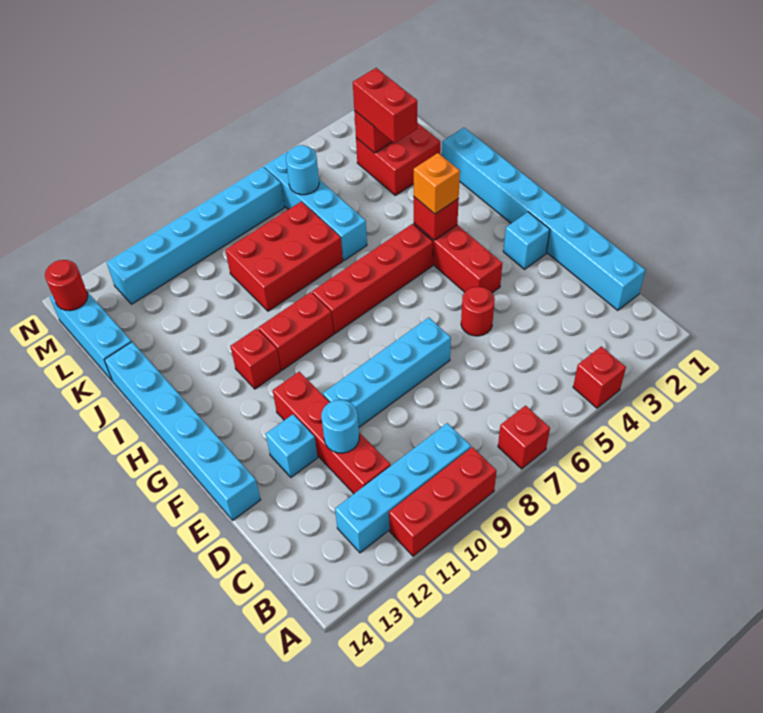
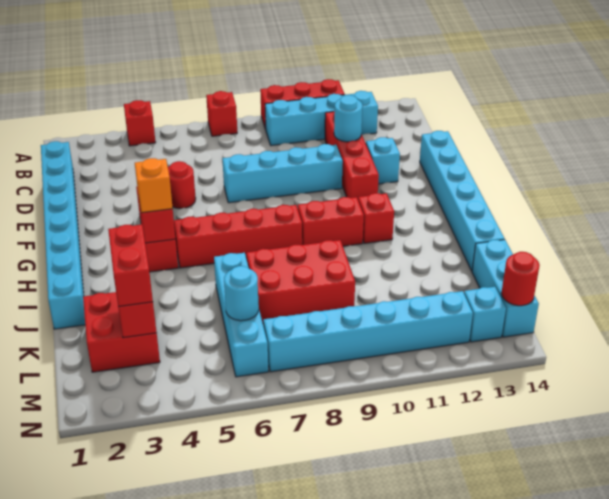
cyan brick F2 level 1 -> cyan brick M13 level 1

